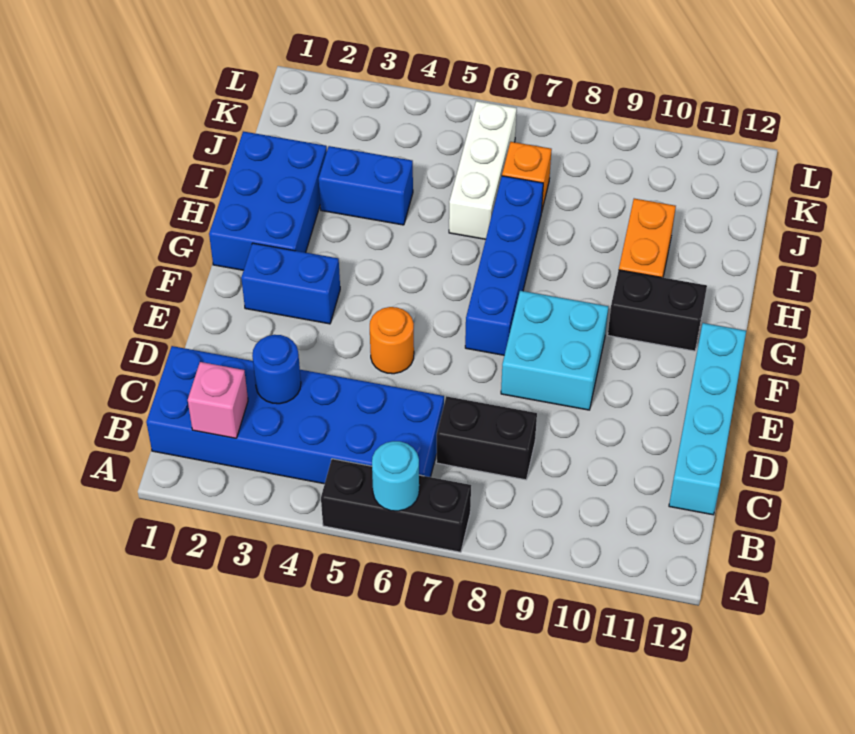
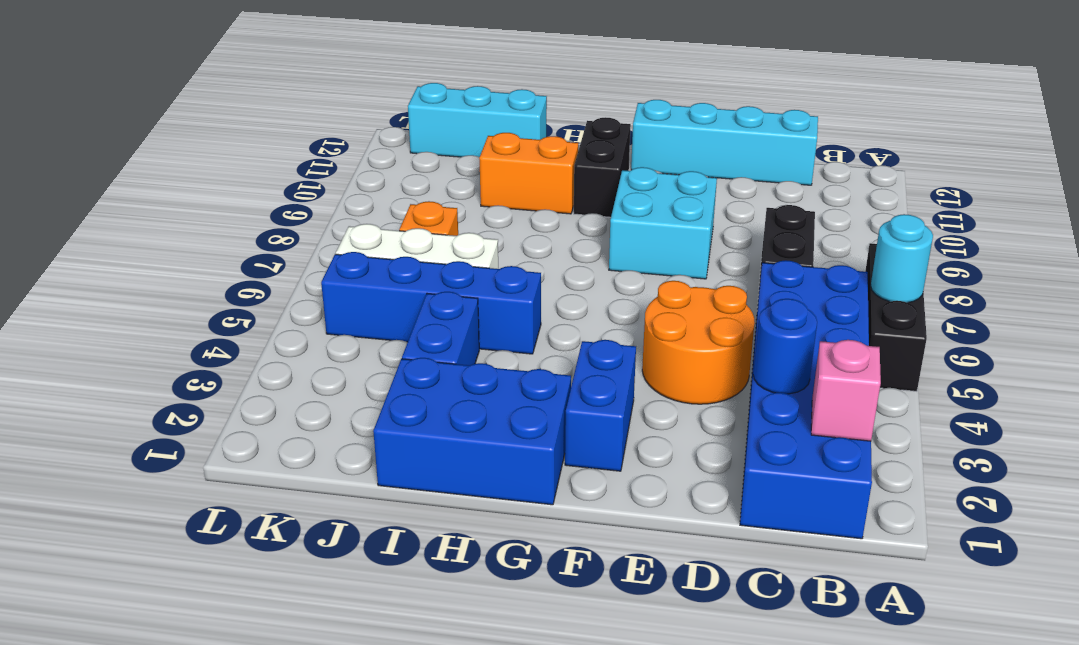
orange round brick E5 level 1 -> orange round brick D4:E5 level 1
blue brick F7:I7 level 1 -> blue brick H5:K5 level 1
none -> cyan brick I12:K12 level 1

